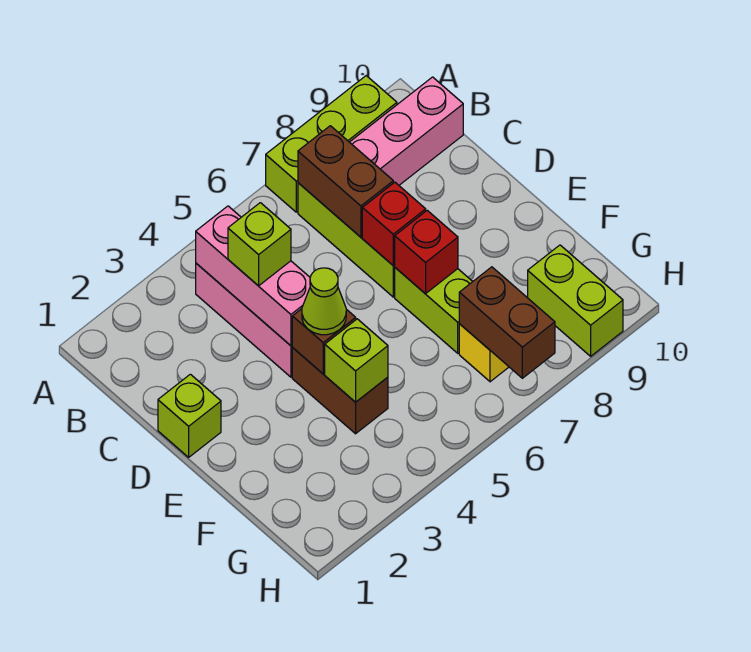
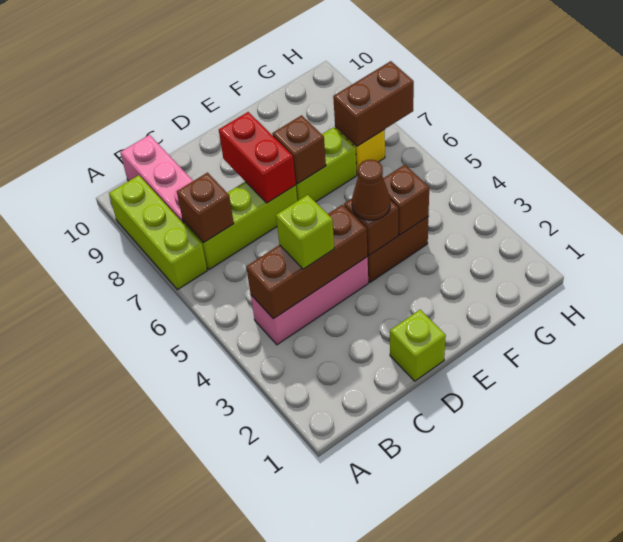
pink brick B4:D4 level 2 -> brown brick B4:D4 level 2
brown brick B7:C7 level 2 -> brown brick B7 level 2
red brick D7 level 2 -> red brick D7:D8 level 2
lime cone E4 level 3 -> brown cone E4 level 3
red brick E7 level 2 -> brown brick E7 level 2
lime brick F4 level 2 -> brown brick F4 level 2
lime brick G9:H9 level 1 -> none

